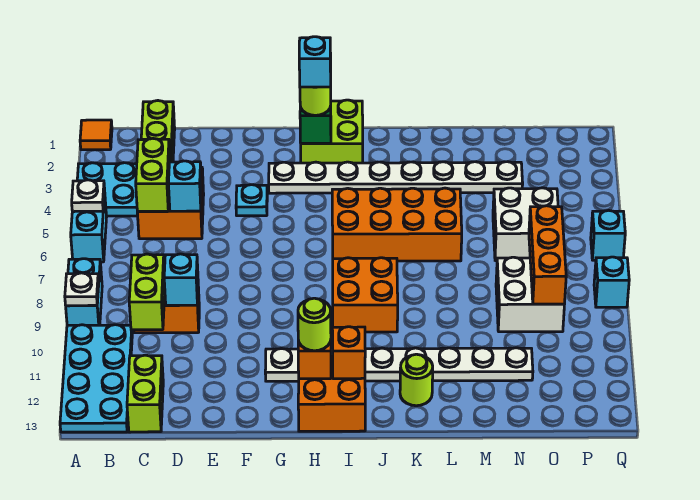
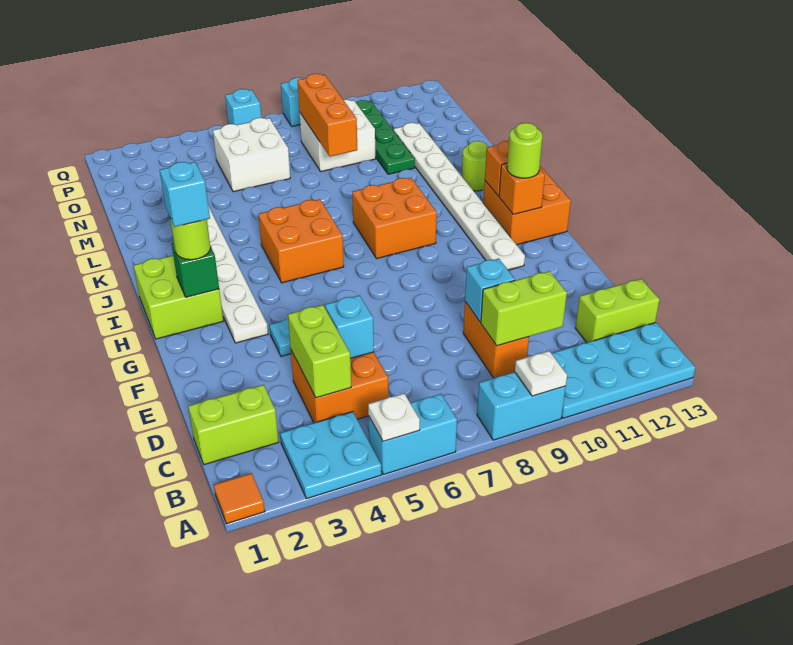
lime brick C4:C5 level 2 -> lime brick C4:D4 level 2
orange brick I5:L6 level 1 -> orange brick I5:J6 level 1
none -> green plate M10:P10 level 1
orange brick O7:O9 level 2 -> orange brick M8:O8 level 2

